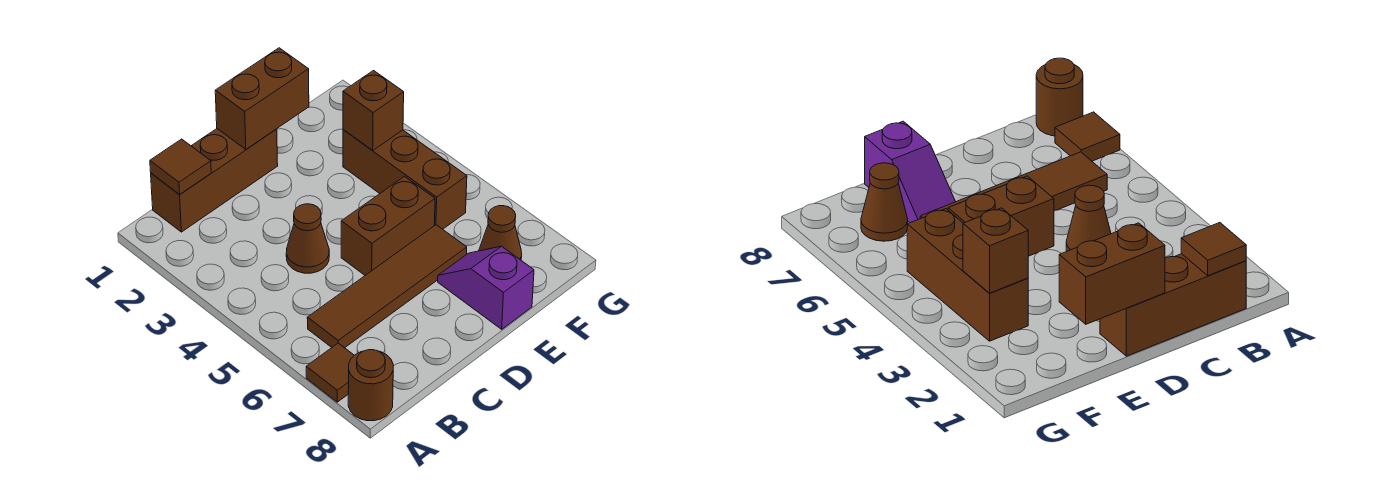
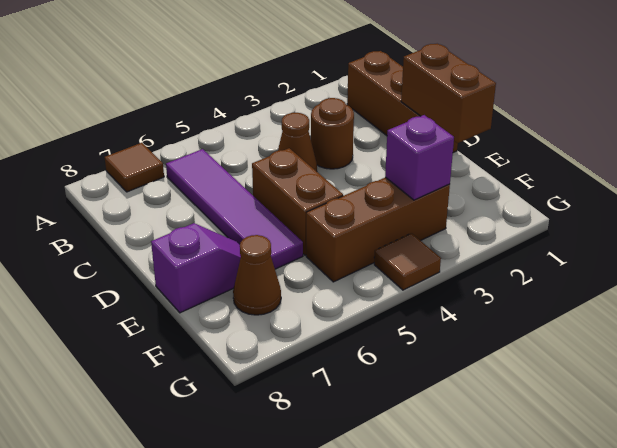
brown round brick A8 level 1 -> brown round brick C3 level 1
brown tile B1 level 2 -> brown tile G4 level 1
brown tile B6:E6 level 1 -> purple tile B6:E6 level 1
brown brick F3 level 2 -> purple brick F3 level 2

